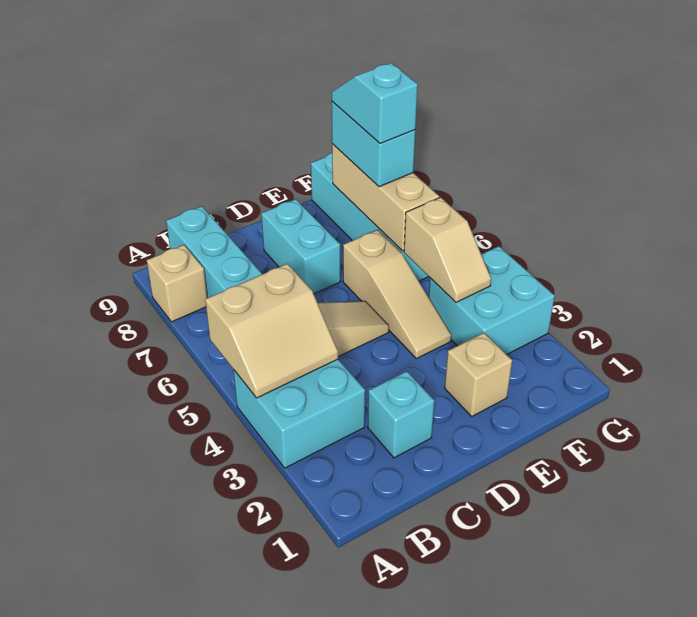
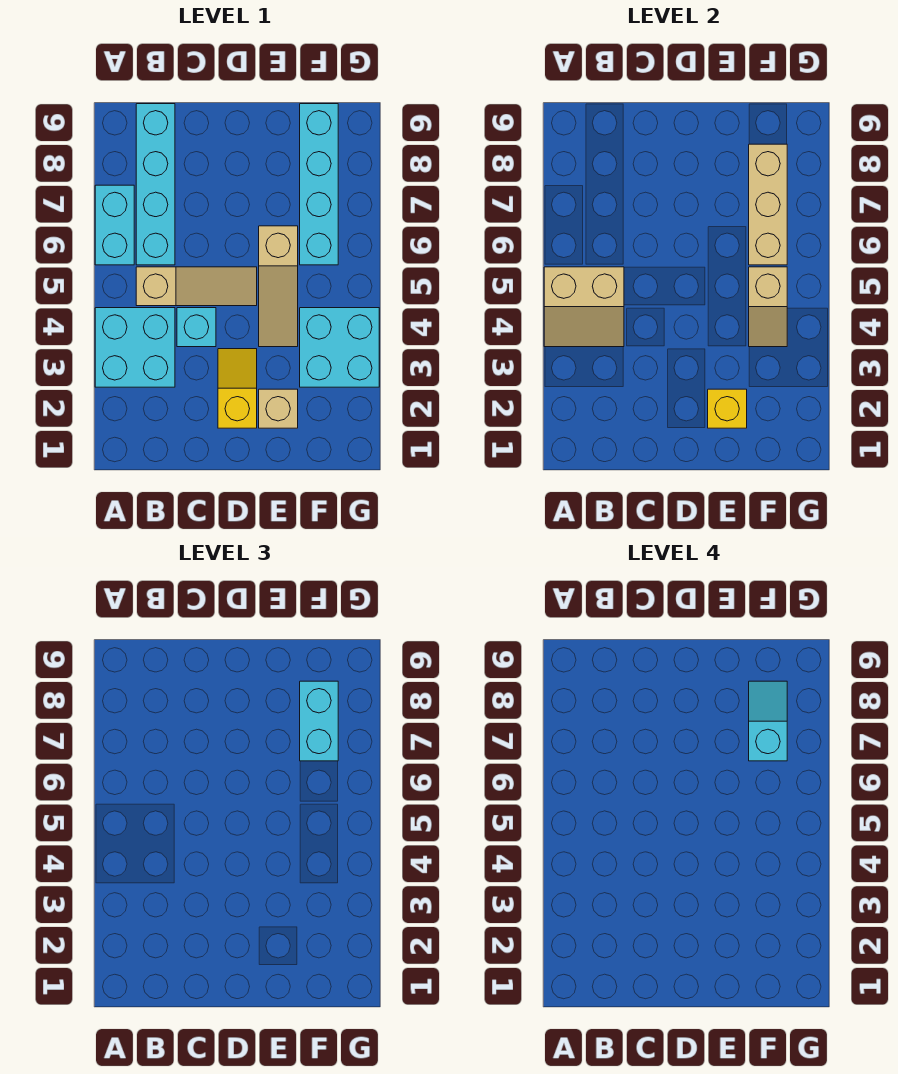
tan brick A8 level 1 -> none
cyan brick C2 level 1 -> cyan brick C4 level 1
none -> yellow slope D2:D3 level 1 top 2
cyan brick D7:D8 level 1 -> cyan brick A6:A7 level 1
none -> yellow brick E2 level 2

